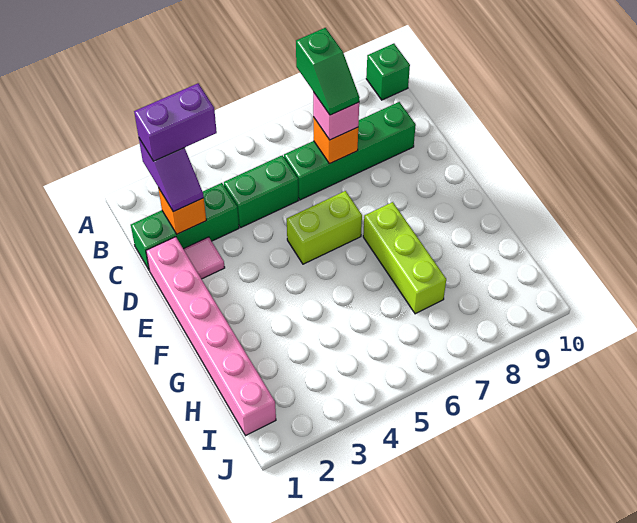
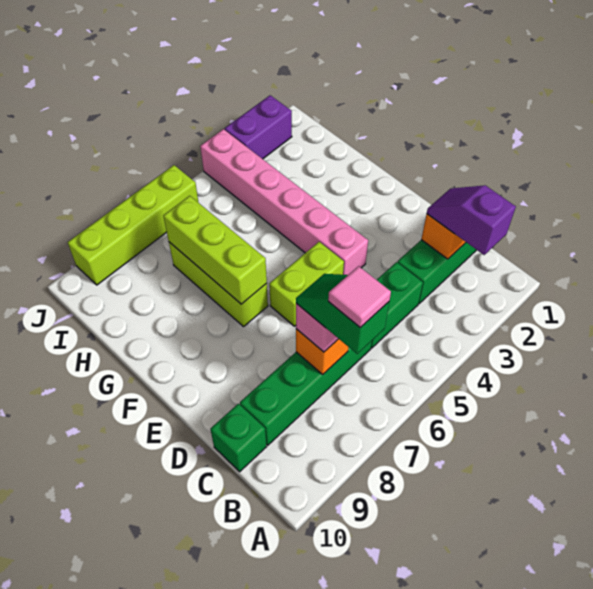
green brick A10 level 1 -> green brick C10 level 1
purple brick B2:B3 level 4 -> purple brick J2:J3 level 1
pink brick D1:I1 level 1 -> pink brick E4:J4 level 1
pink tile D2 level 1 -> pink tile B7 level 5
none -> lime brick F7:H7 level 2
none -> lime brick J6:J9 level 1

